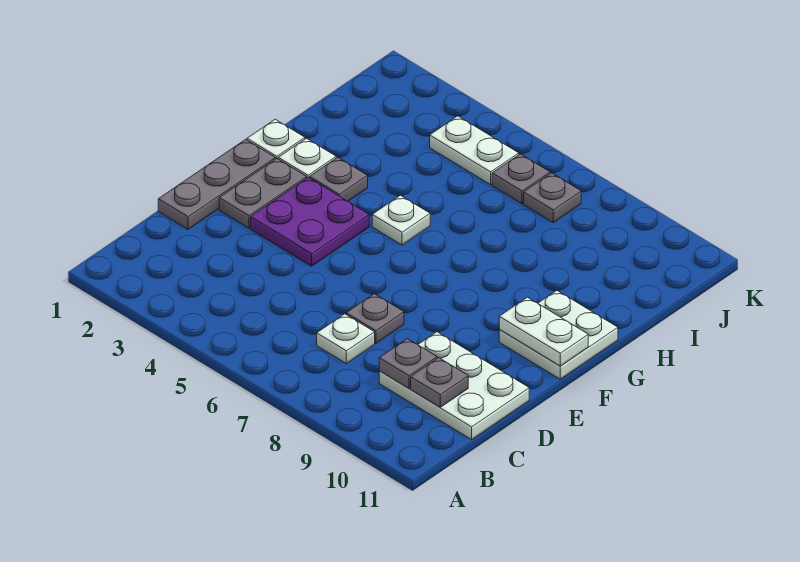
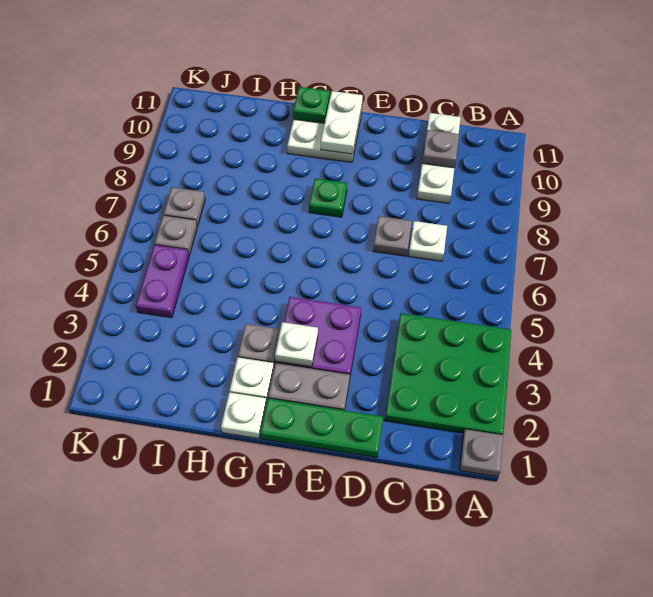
none -> green plate A2:C4 level 1
white plate C9:D11 level 1 -> white plate C9:C11 level 1
grey plate C9 level 2 -> grey plate A1 level 1
grey plate D1:F1 level 1 -> green plate D1:F1 level 1
none -> green plate F8 level 1
white plate G5 level 1 -> white plate F3 level 2
none -> green plate G11 level 2
white plate J4:J5 level 1 -> purple plate J4:J5 level 1

